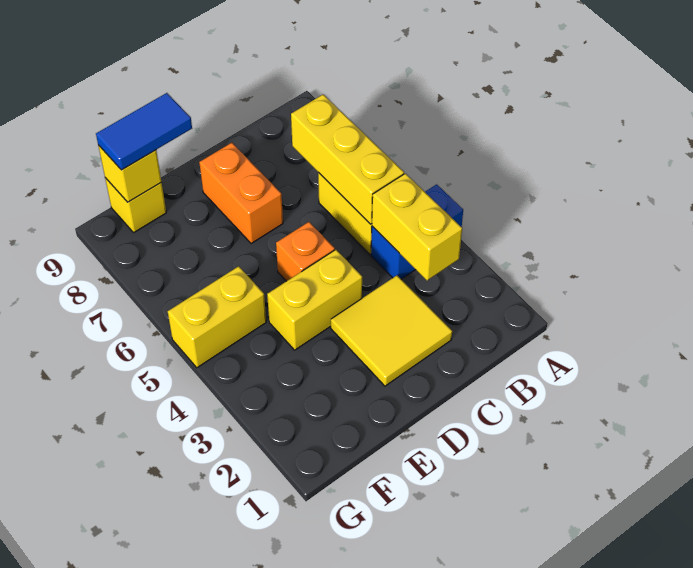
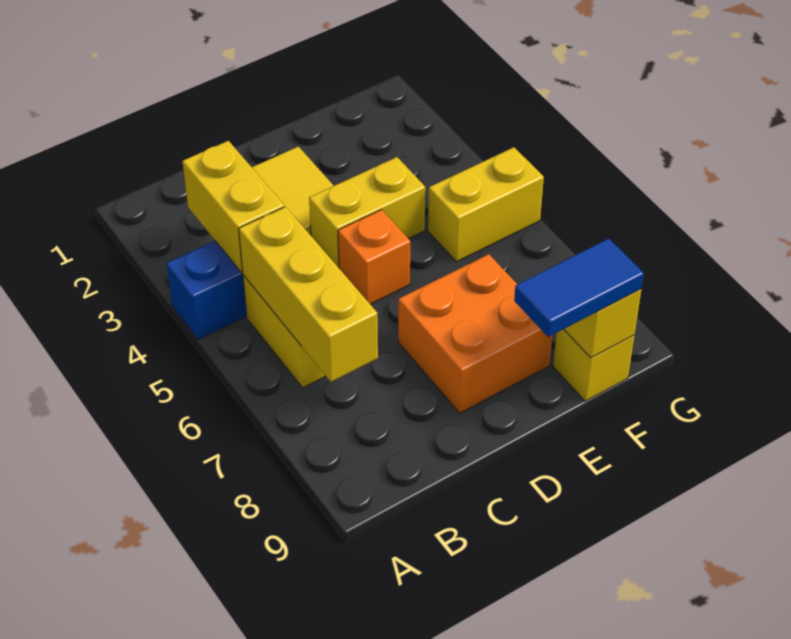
orange brick D7:D8 level 1 -> orange brick D7:E8 level 1

